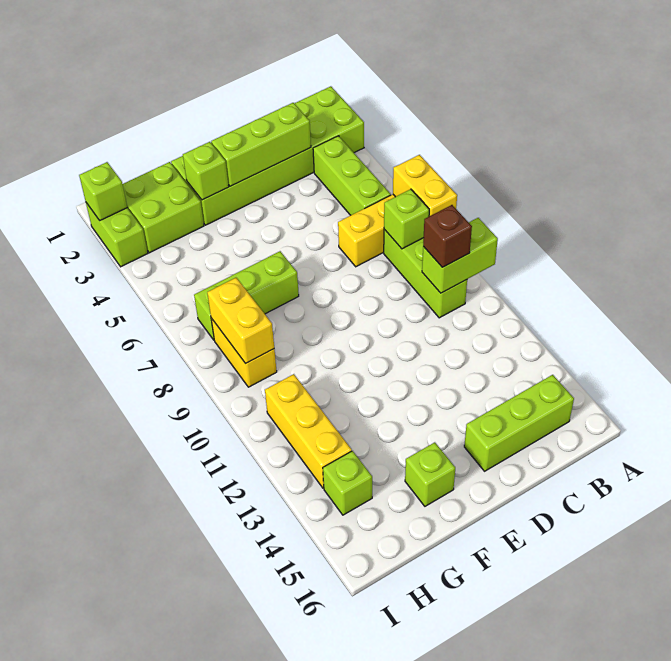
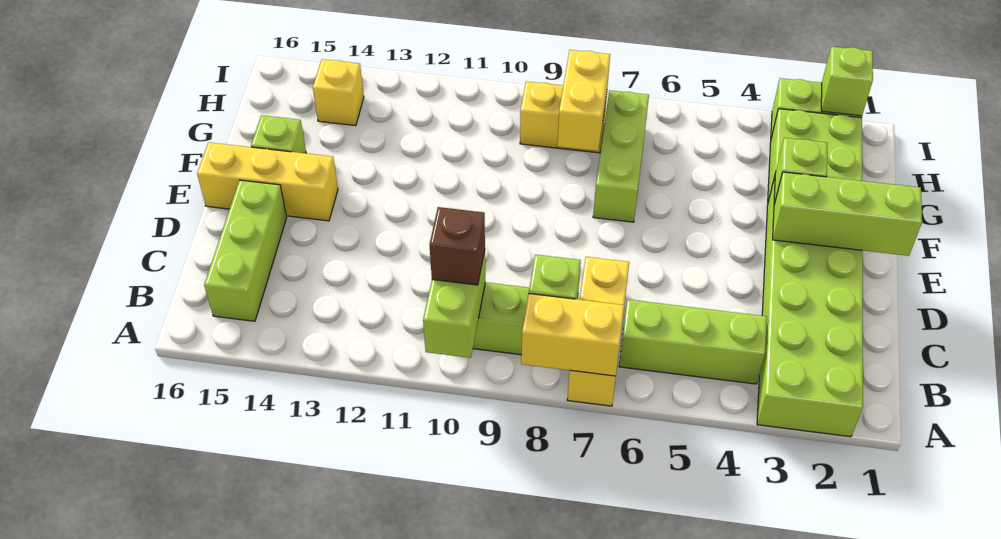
lime brick C3:E3 level 2 -> lime brick E1:E3 level 2
yellow brick H8:H9 level 2 -> yellow brick G8:H8 level 2
yellow brick H11:H13 level 1 -> yellow brick E14:E16 level 1
lime brick H14 level 1 -> yellow brick H14 level 1

